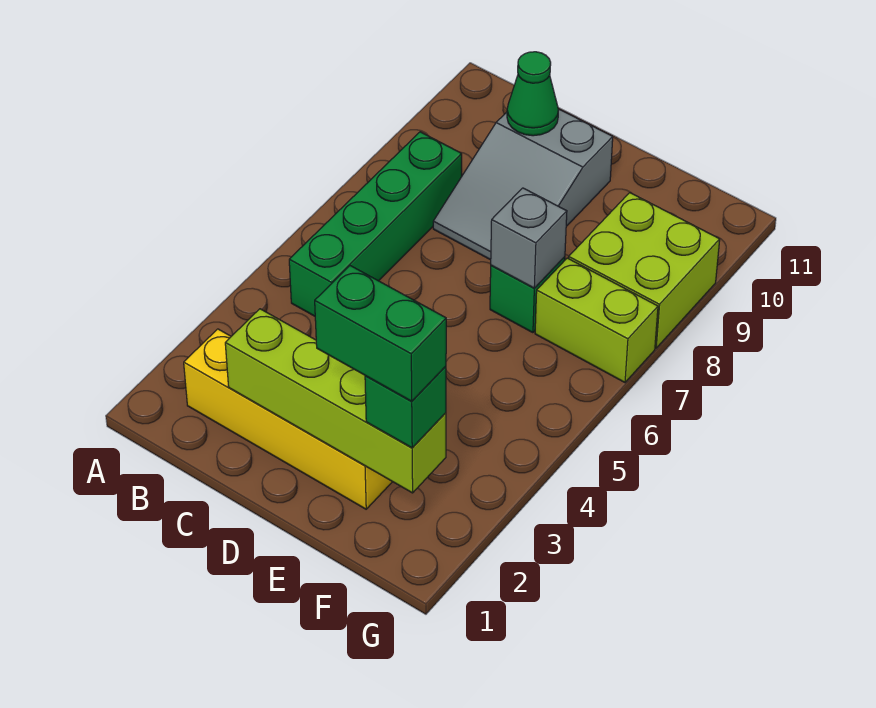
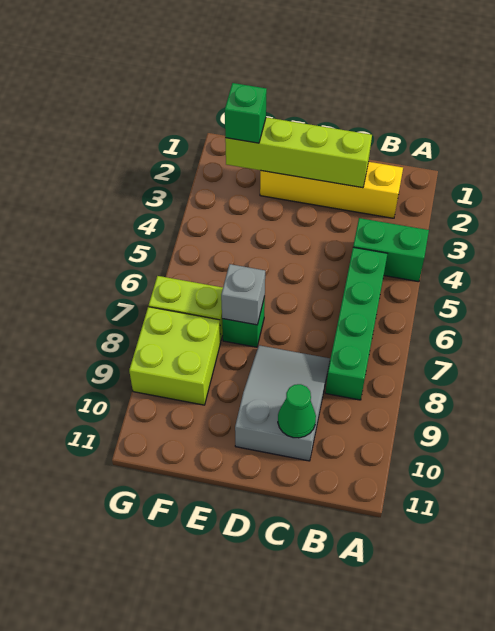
green brick E2:F2 level 4 -> green brick A4:B4 level 1

